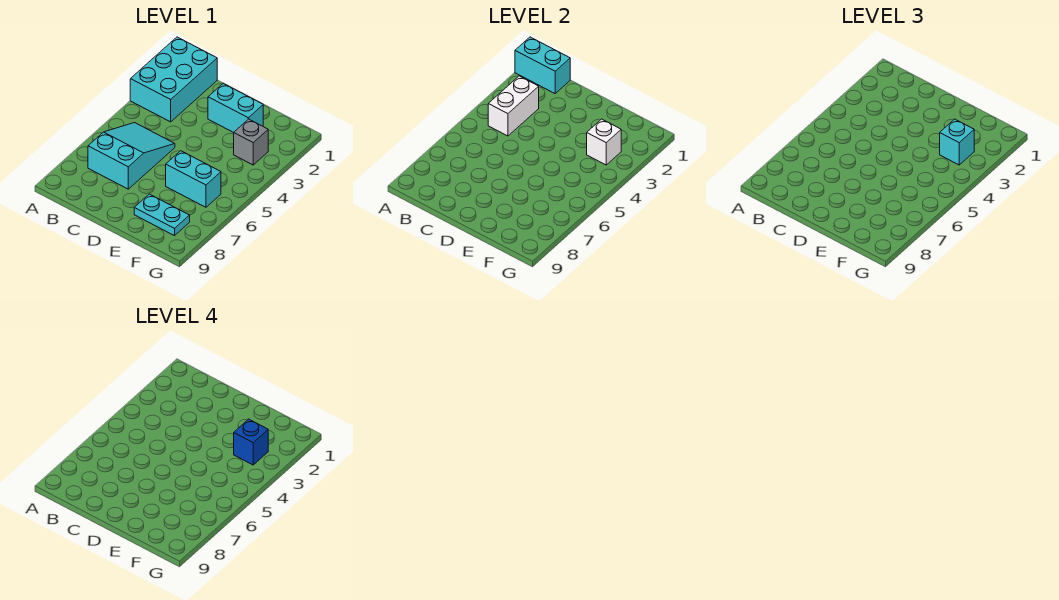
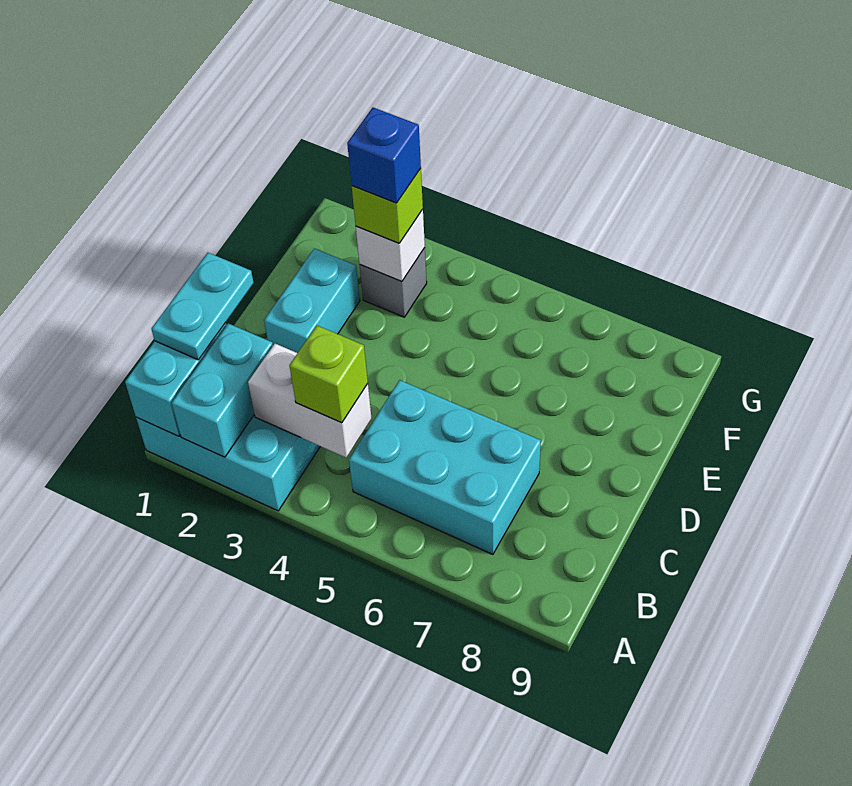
none -> lime brick B4 level 3
cyan slope B5:C7 level 1 top 7 -> cyan brick B5:C7 level 1
cyan brick E6:F6 level 1 -> cyan brick A2:B2 level 2
cyan plate E8:F8 level 1 -> cyan plate B1:C1 level 3
cyan brick F3 level 3 -> lime brick F3 level 3

